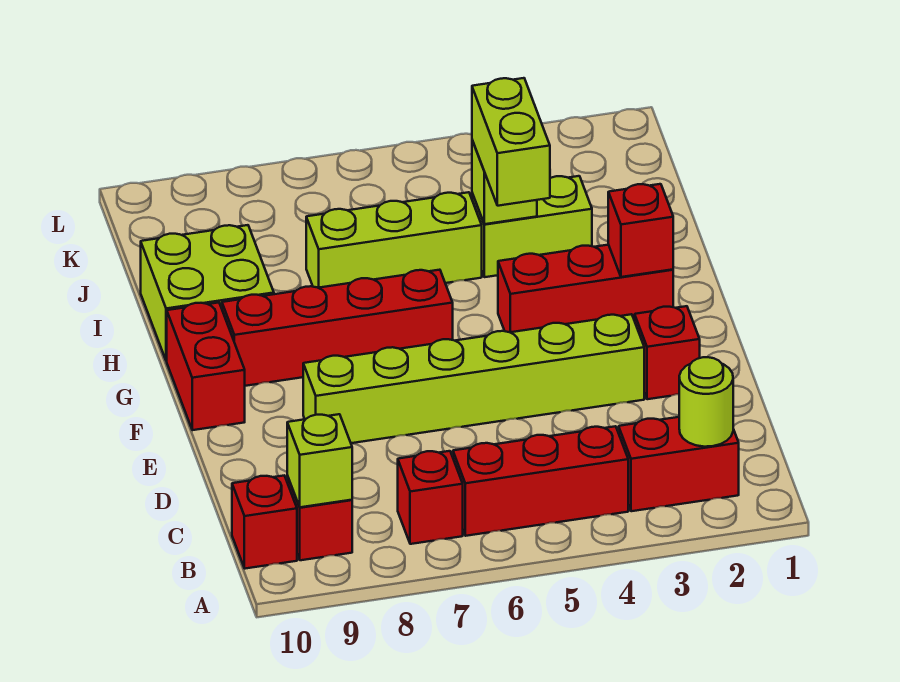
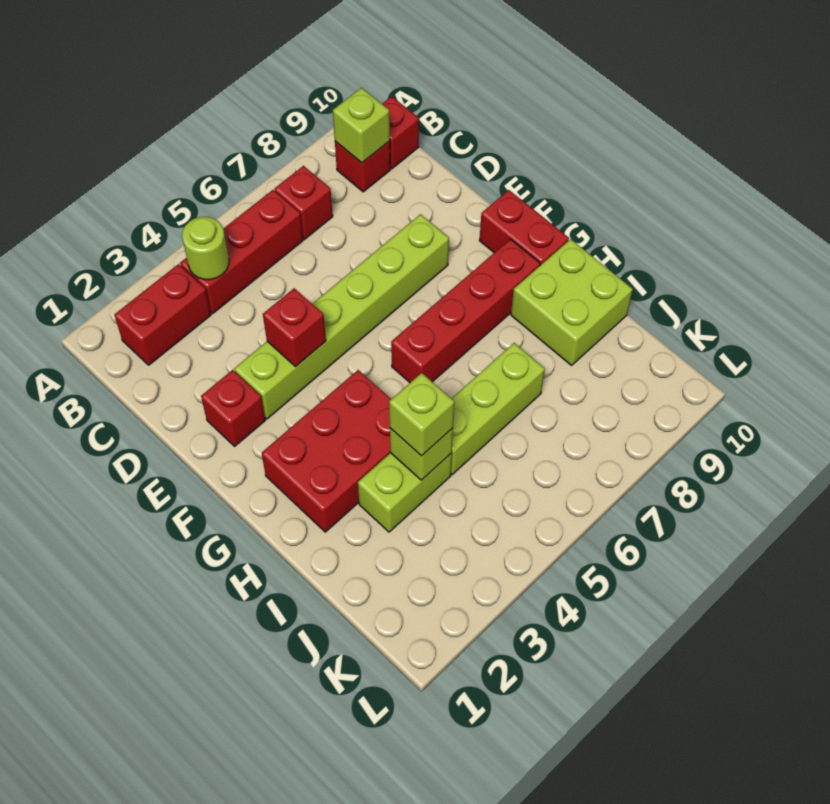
lime round brick B2 level 2 -> lime round brick B4 level 2
red brick G2:G4 level 1 -> red brick G2:H4 level 1
red brick G2 level 2 -> red brick E4 level 2
lime brick H4:I4 level 3 -> lime brick I4 level 3

